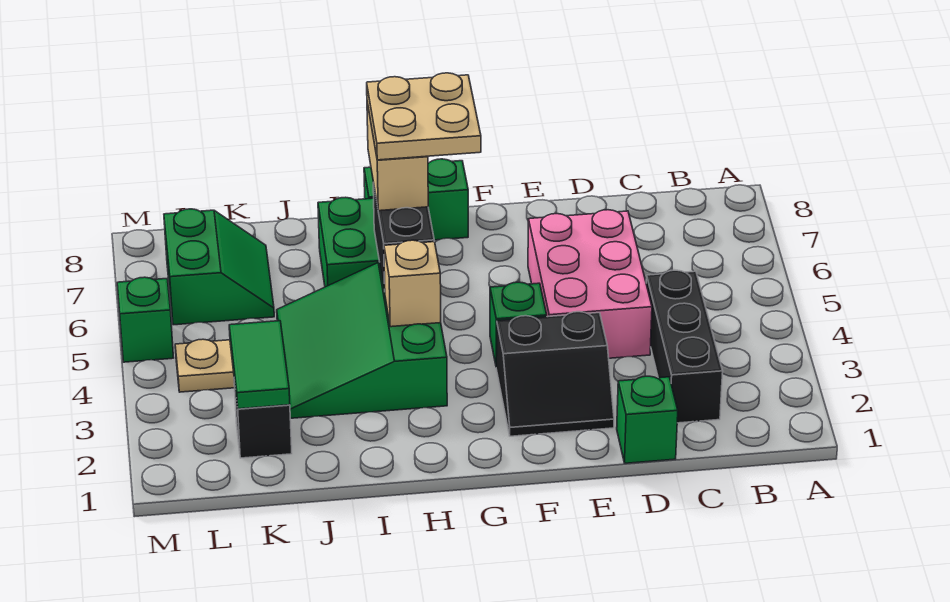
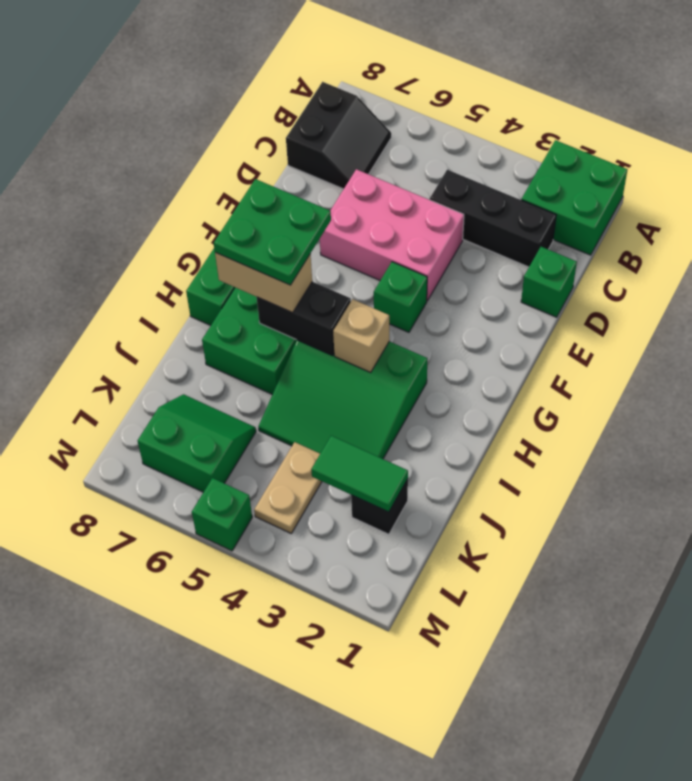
none -> green brick A1:B2 level 1
black slope E2:F3 level 1 top 3 -> black slope B7:C8 level 1 top 8
tan plate G6:H7 level 4 -> green plate G6:H7 level 4

